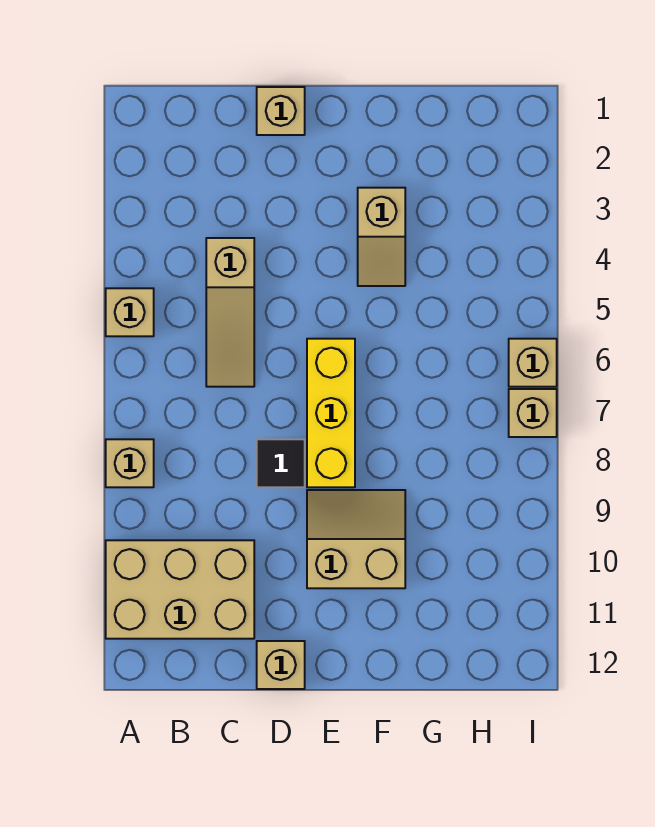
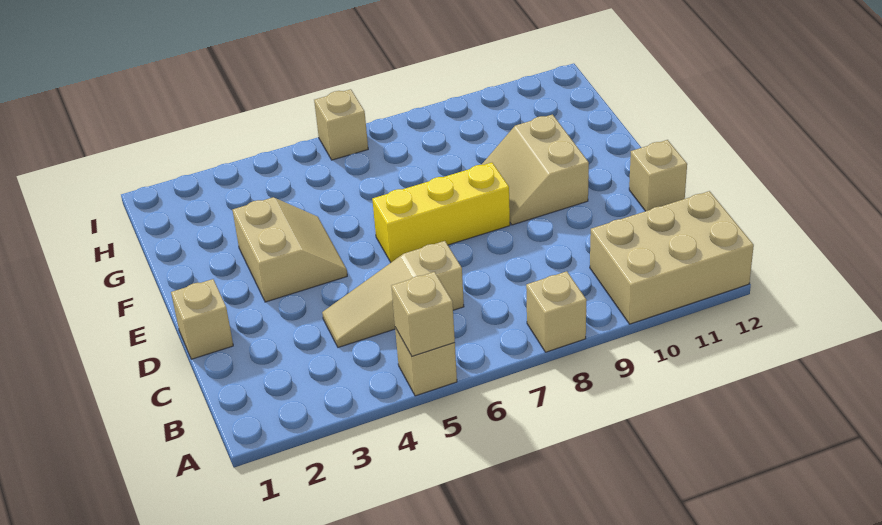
tan brick A10:C11 level 1 -> tan brick A10:B12 level 1
tan slope C4:C6 level 1 top 4 -> tan slope C4:C6 level 1 top 6
black tile D8 level 1 -> none
tan slope F3:F4 level 1 top 3 -> tan slope E3:F4 level 1 top 3
tan brick I7 level 1 -> tan brick A5 level 2

